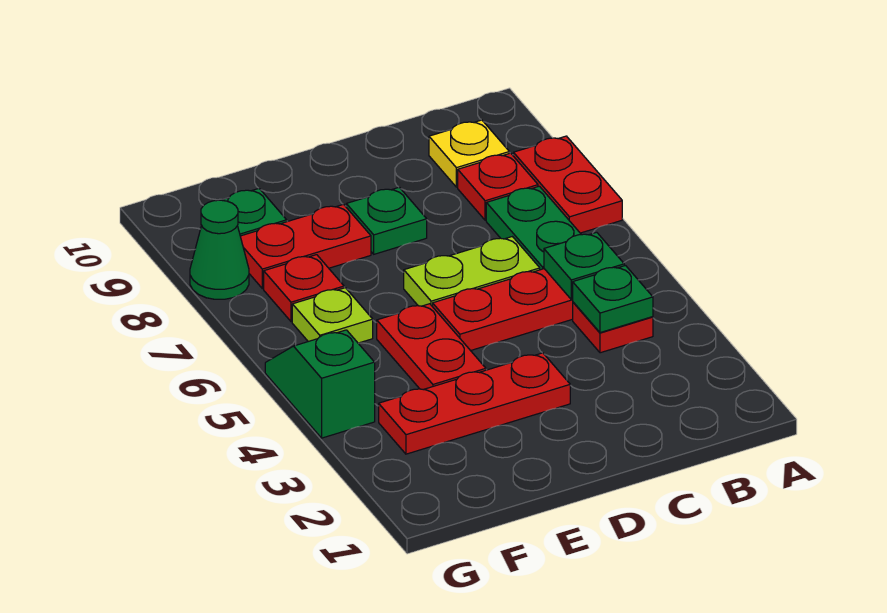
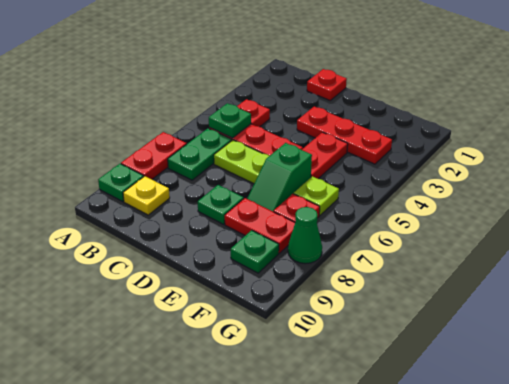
green plate B4 level 2 -> green plate A9 level 1
red plate B8 level 1 -> red plate C1 level 1
green slope G4:G5 level 1 top 4 -> green slope E6:E7 level 1 top 6

